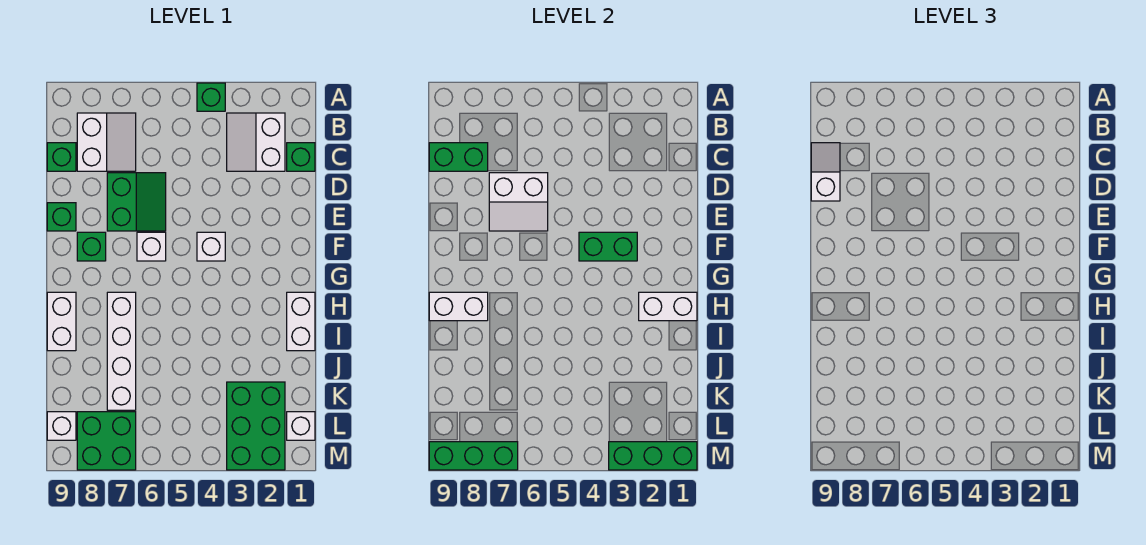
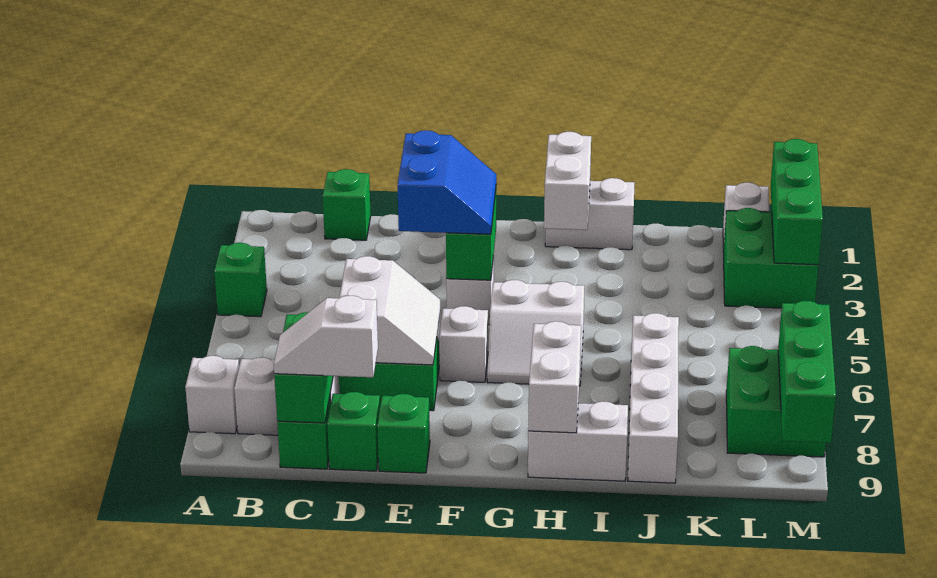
white slope B2:C3 level 1 top 2 -> white slope G5:H6 level 1 top 5
none -> blue slope E3:F4 level 3 top E
green brick F8 level 1 -> green brick D9 level 1
white brick H7:K7 level 1 -> white brick J6:J9 level 1
green brick K2:M3 level 1 -> green brick L2:M3 level 1
white brick L9 level 1 -> white brick A8 level 1

